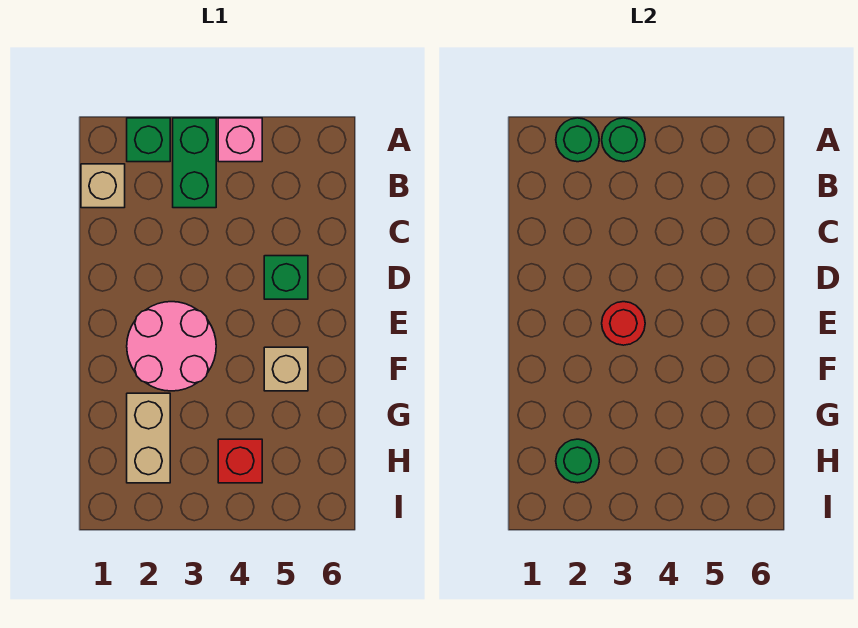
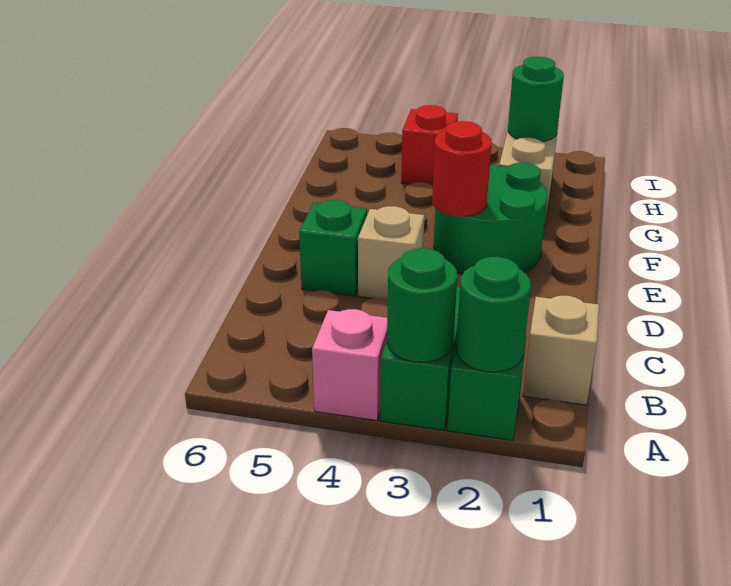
pink round brick E2:F3 level 1 -> green round brick E2:F3 level 1
tan brick F5 level 1 -> tan brick D4 level 1

